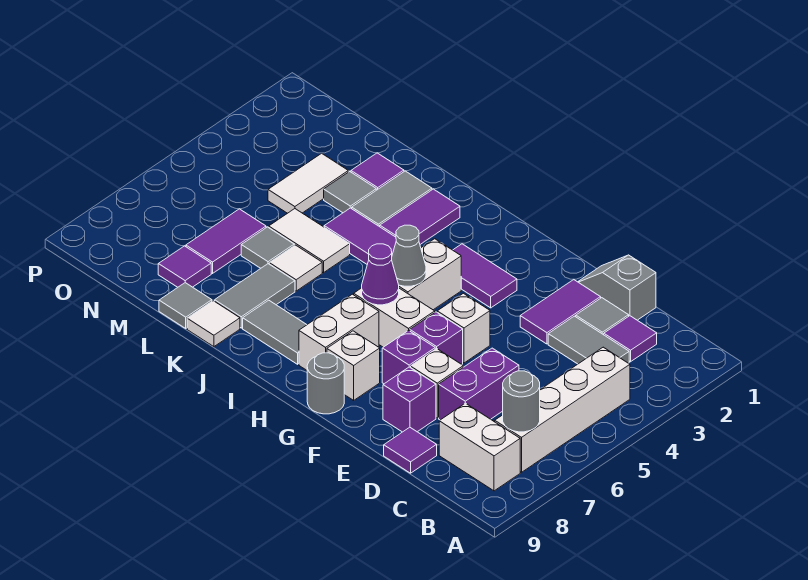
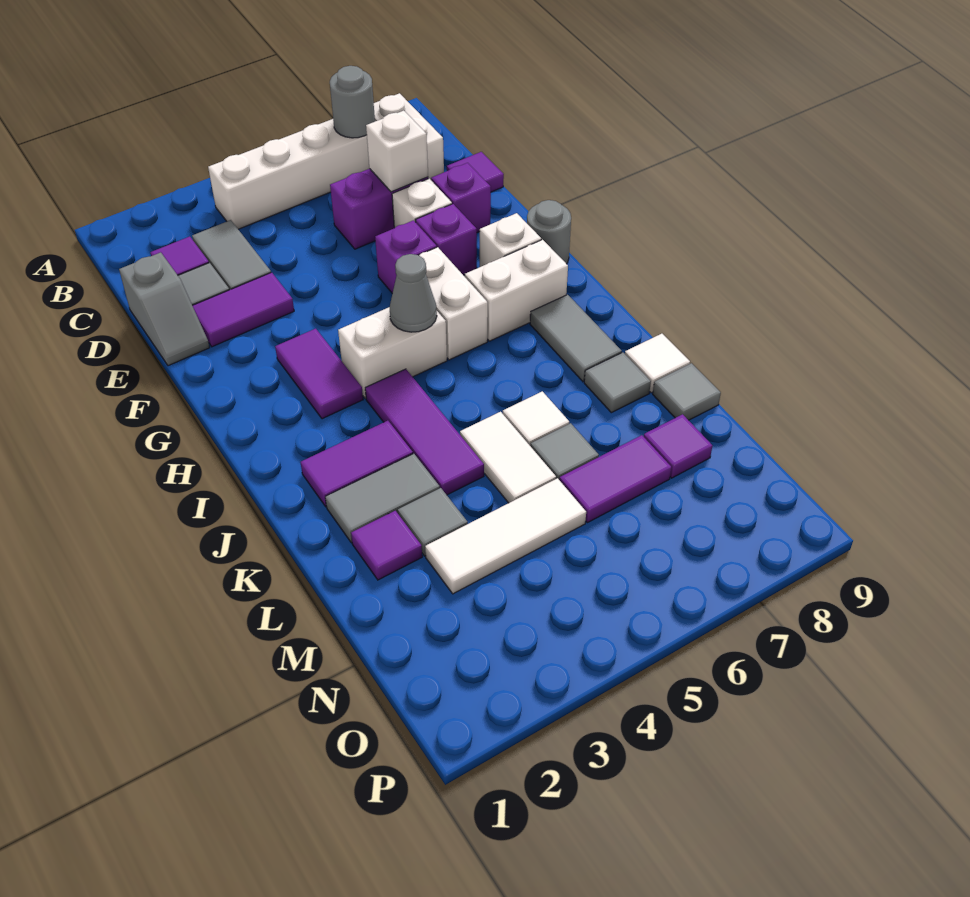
white brick F5 level 1 -> white brick D7 level 2
purple cone H6 level 2 -> none
grey tile K7:K8 level 1 -> grey tile K8 level 1
white tile M3:M4 level 1 -> white tile M3:M5 level 1

